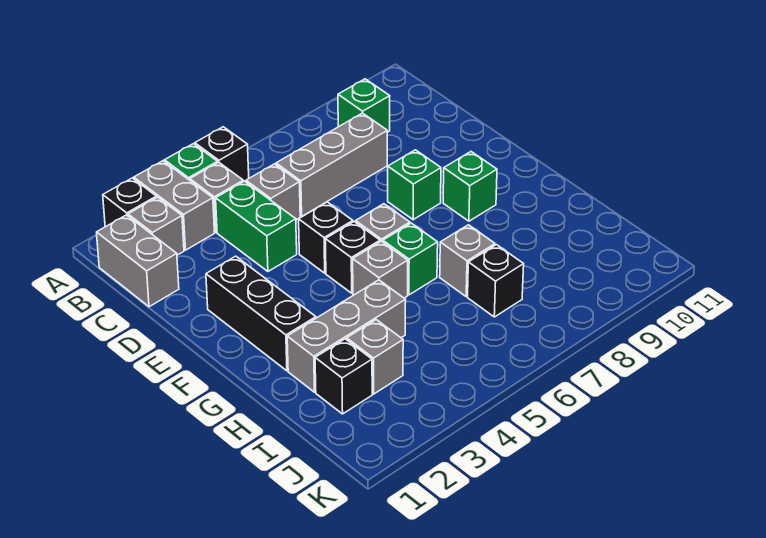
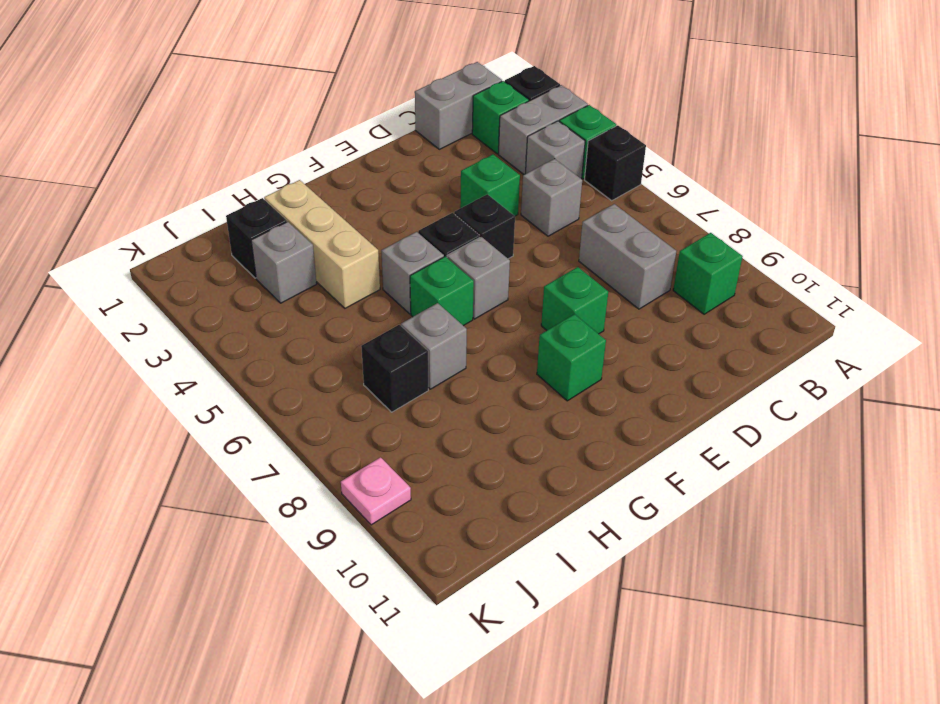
grey brick B2 level 1 -> green brick B2 level 1
green brick C4:D4 level 1 -> green brick D4 level 1
grey brick C6:C8 level 1 -> grey brick C7:C8 level 1
black brick E2:G2 level 1 -> none
grey brick H2:H4 level 1 -> tan brick H2:H4 level 1
none -> pink plate K9 level 1

